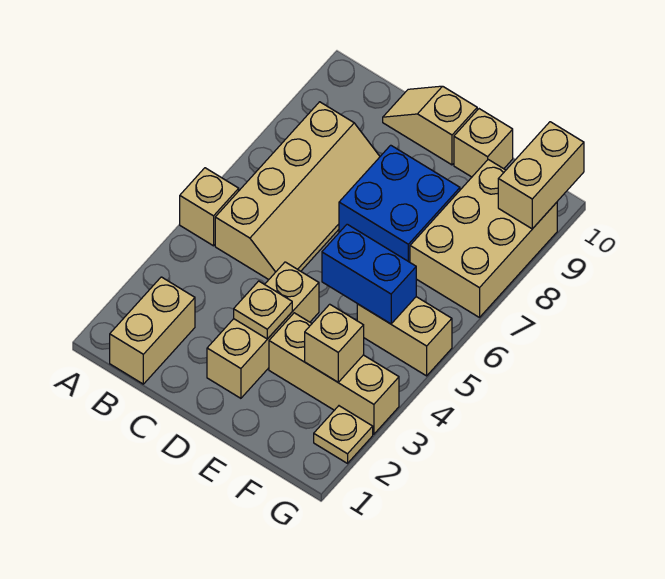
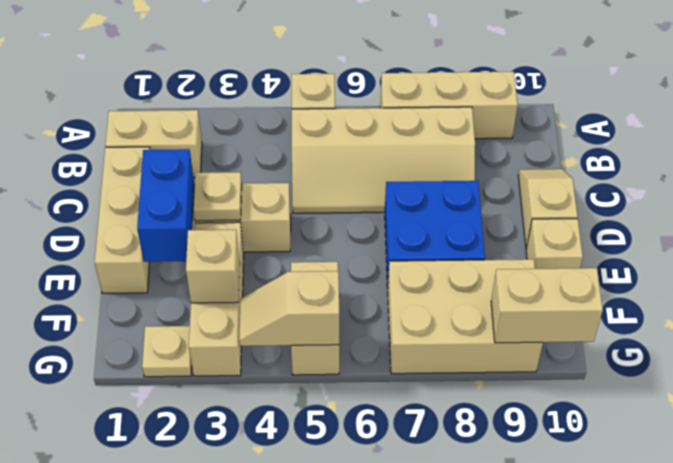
none -> tan brick A7:A9 level 1
none -> tan brick C1:E1 level 1
blue brick E5:F5 level 2 -> blue brick D2:E2 level 2
none -> tan slope G4:G5 level 2 top 5

